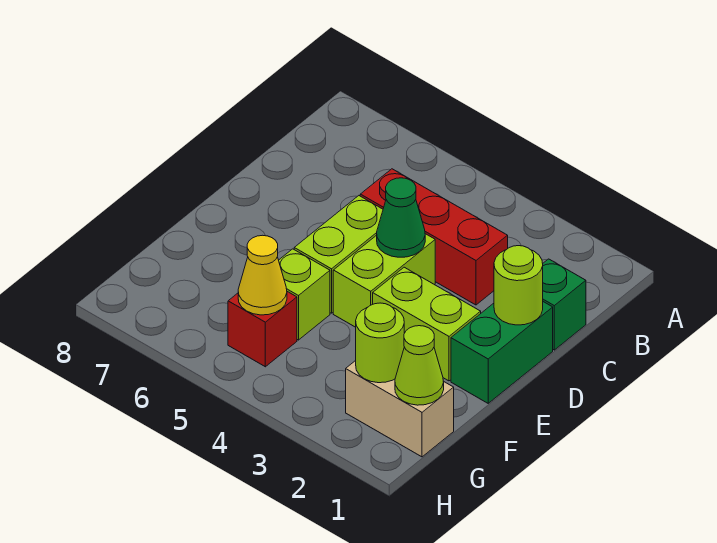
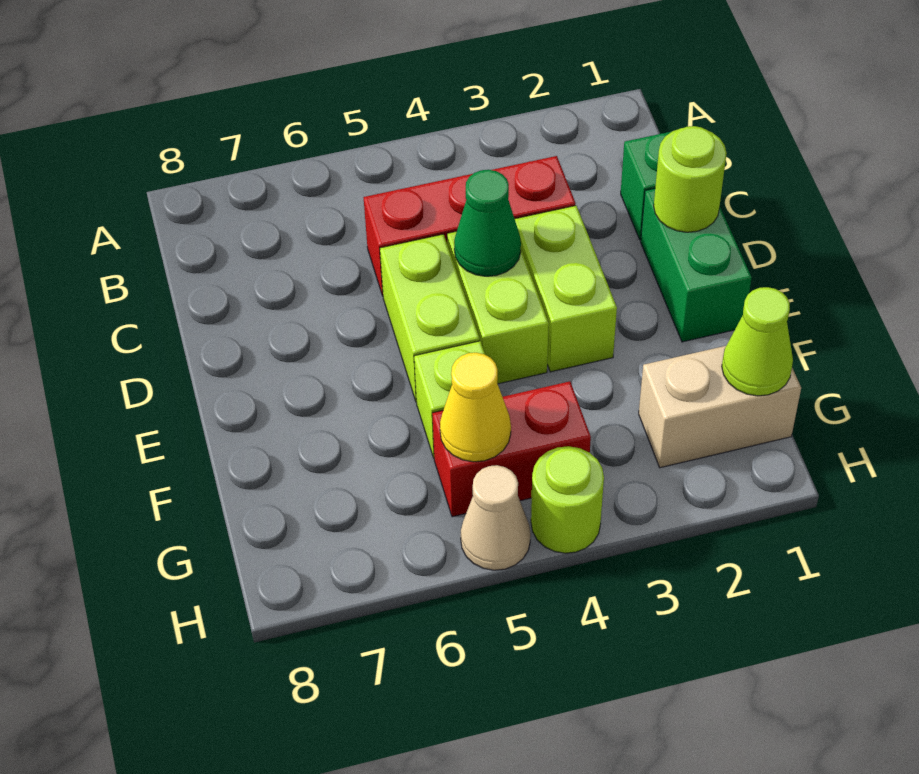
lime brick E2:E3 level 1 -> lime brick D3:E3 level 1
lime round brick G2 level 2 -> lime round brick H4 level 1
red brick G5 level 1 -> red brick G4:G5 level 1
none -> tan cone H5 level 1

